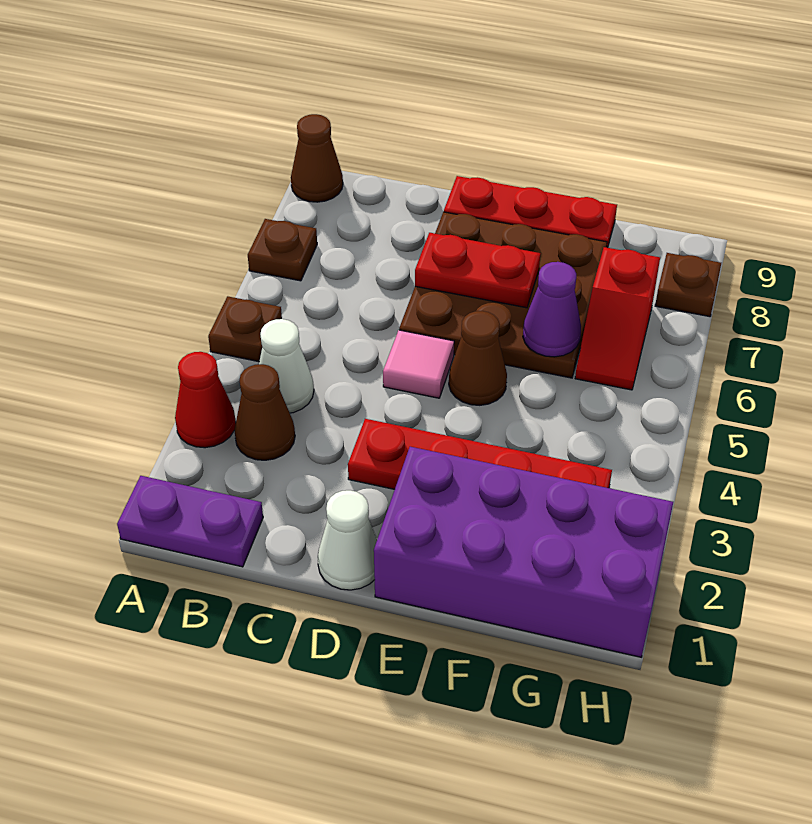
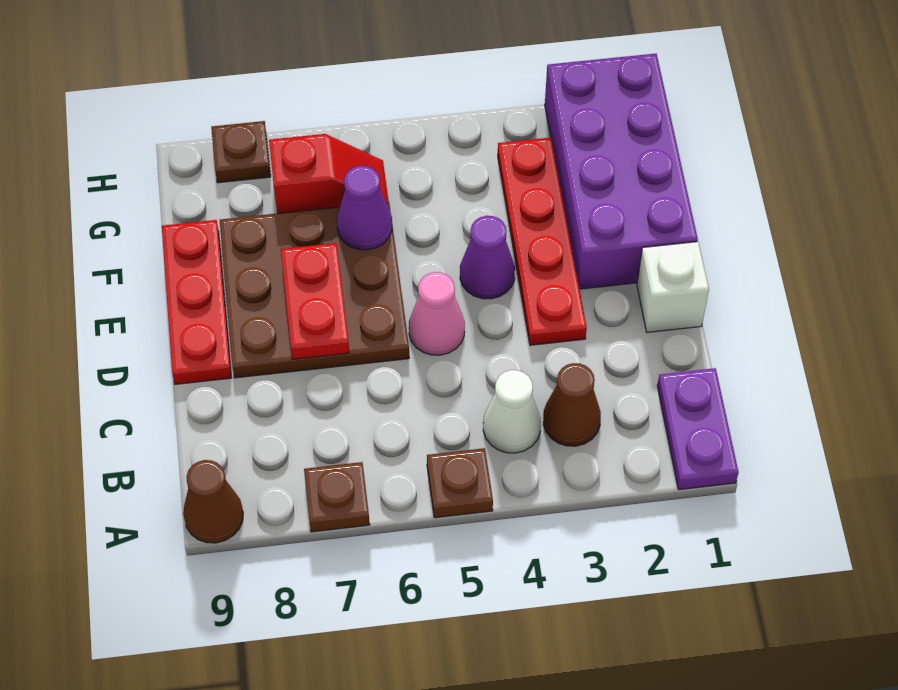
red cone A3 level 1 -> none
white cone D1 level 1 -> white brick D1 level 1
pink tile D5 level 1 -> pink cone D5 level 1
none -> purple cone E4 level 1
brown cone E5 level 1 -> none

